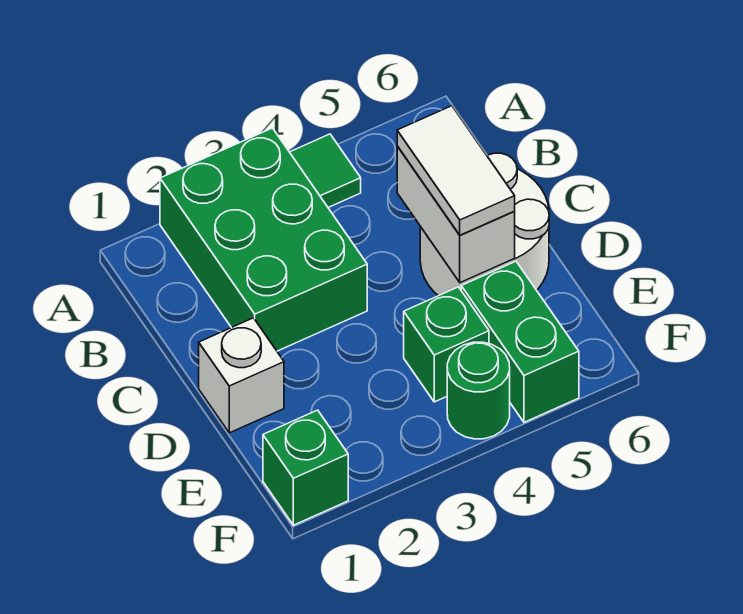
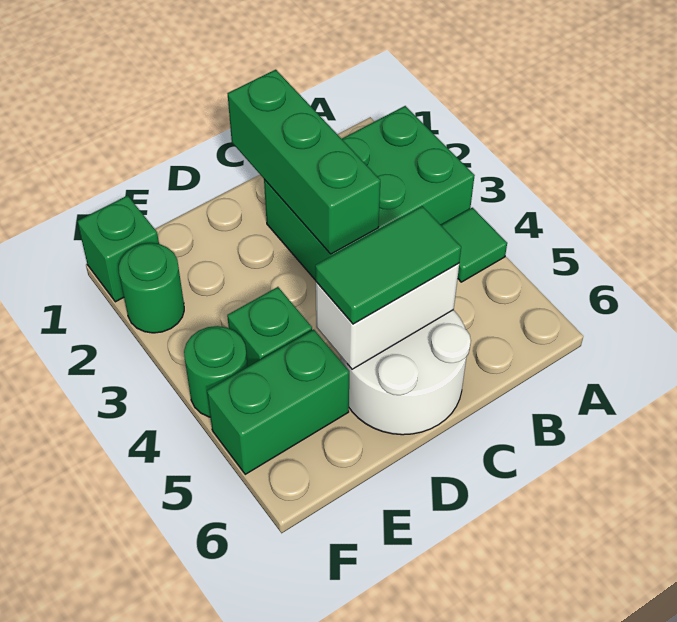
none -> green brick C1:C3 level 2
white tile C5:D5 level 3 -> green tile C5:D5 level 3
white brick D1 level 1 -> none
none -> green round brick F2 level 1

